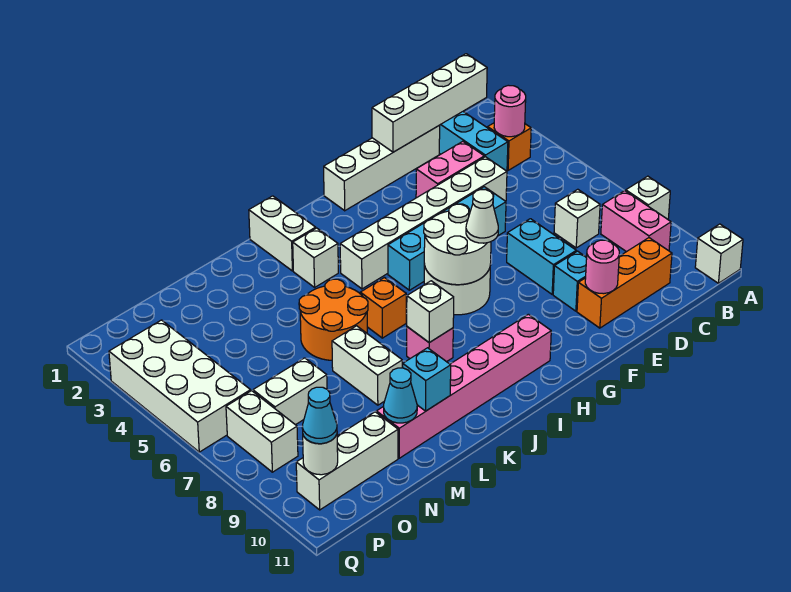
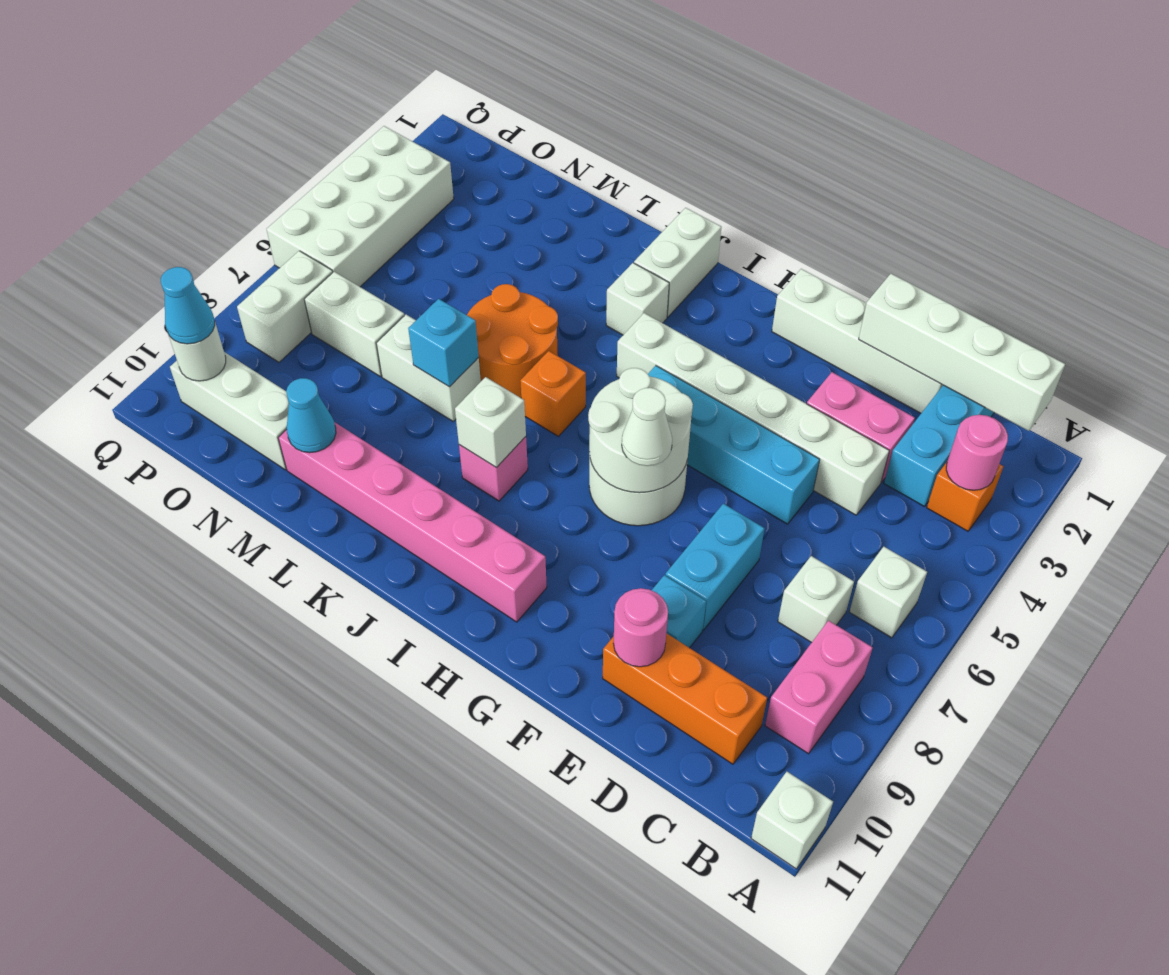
white brick A8 level 1 -> white brick B6 level 1
white brick L7:L8 level 1 -> white brick L7:M7 level 1
cyan brick L10 level 2 -> cyan brick L7 level 2

